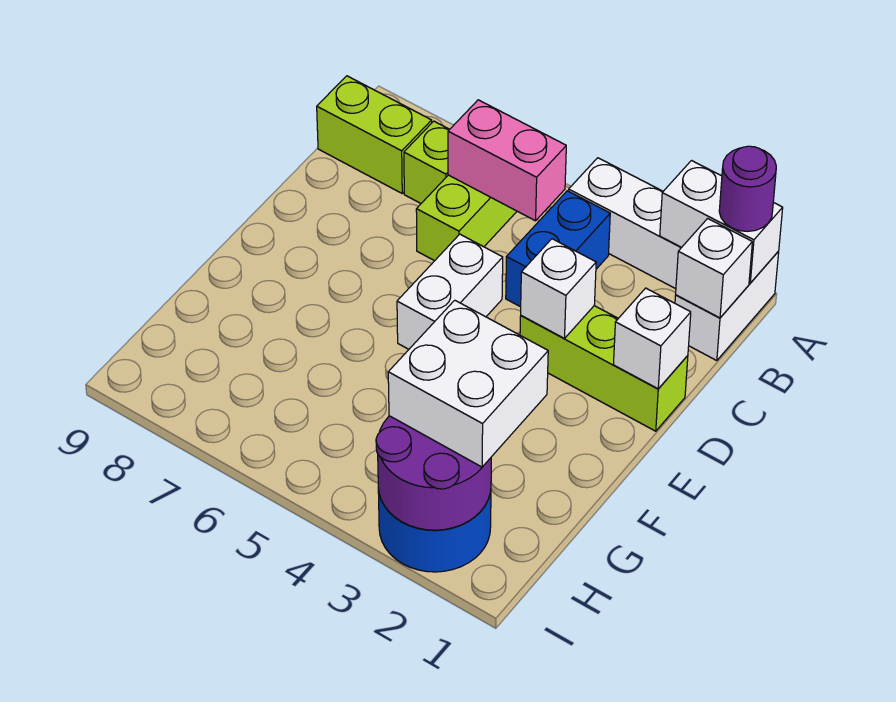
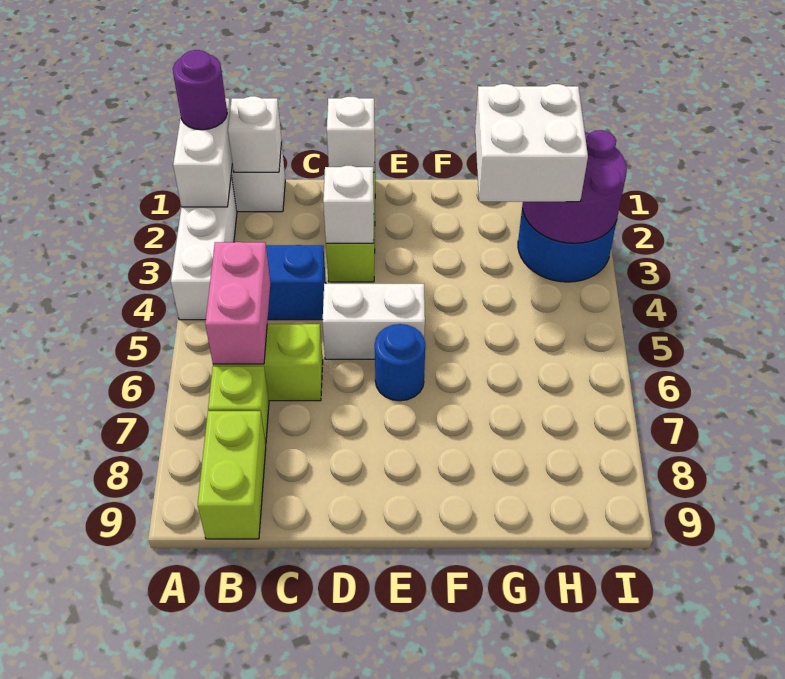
none -> blue round brick E6 level 1

